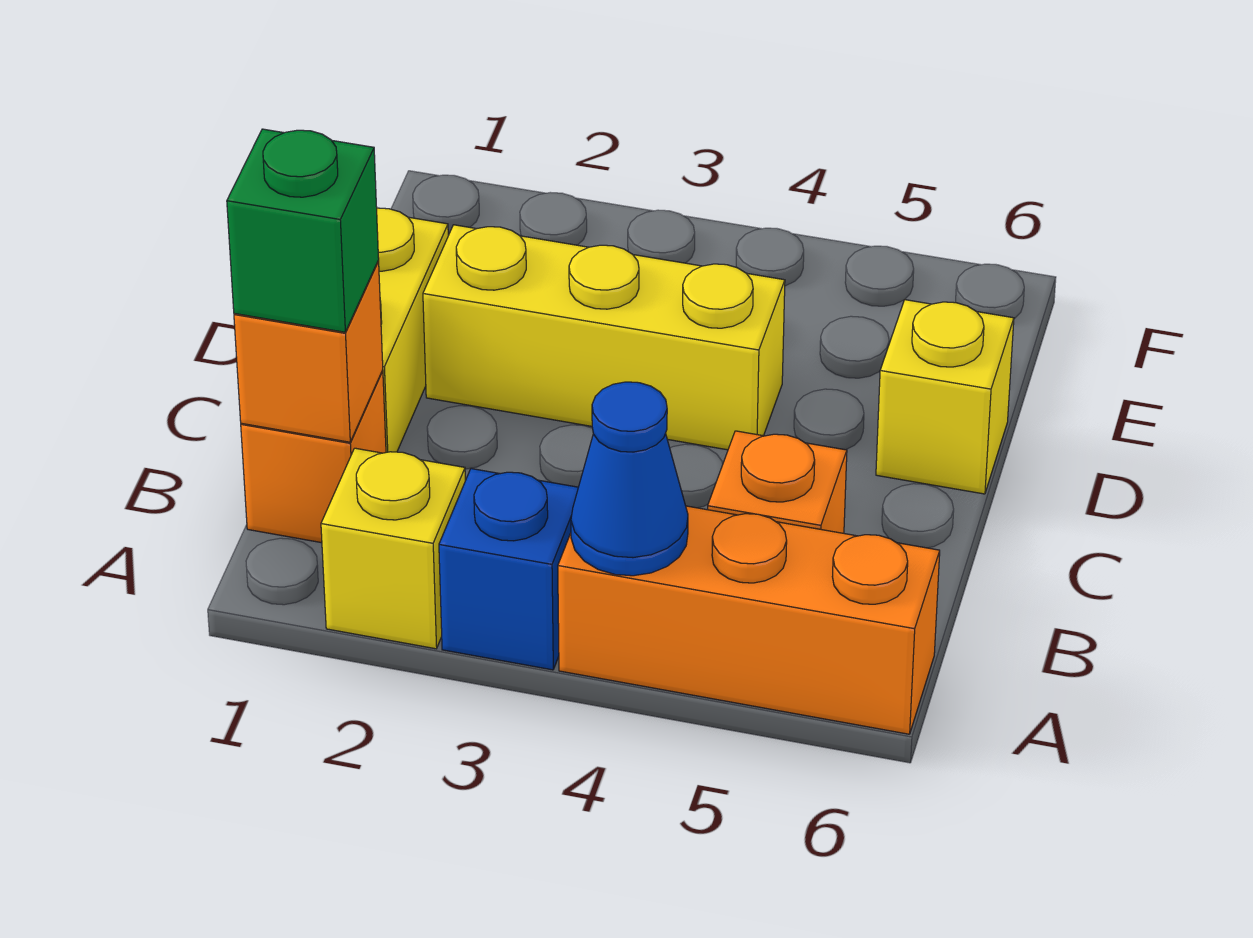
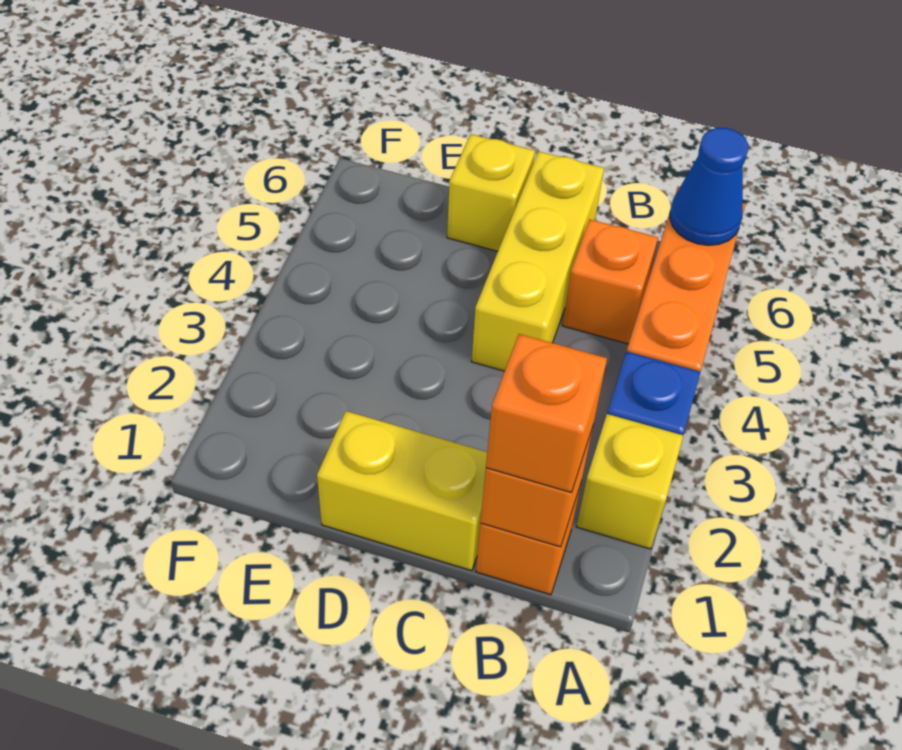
blue cone A4 level 2 -> blue cone A6 level 2
green brick B1 level 3 -> orange brick B1 level 3
yellow brick D2:D4 level 1 -> yellow brick C4:C6 level 1

